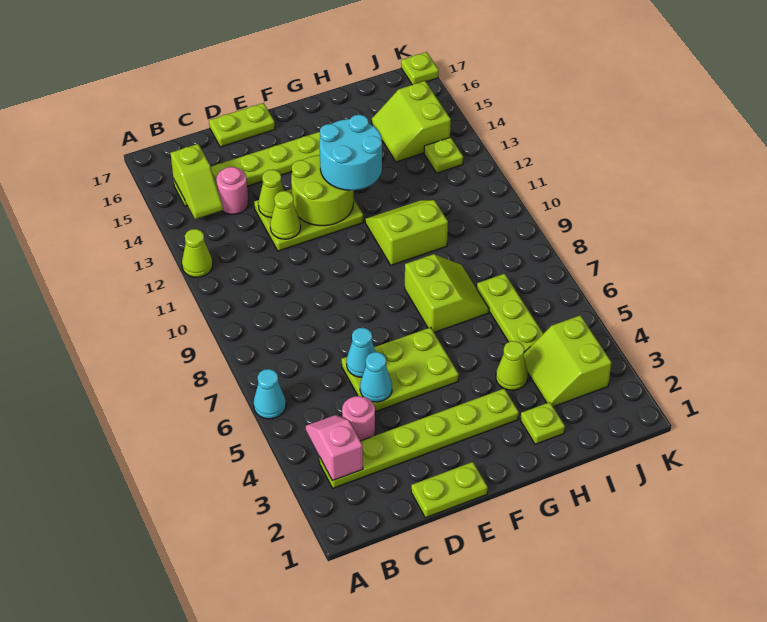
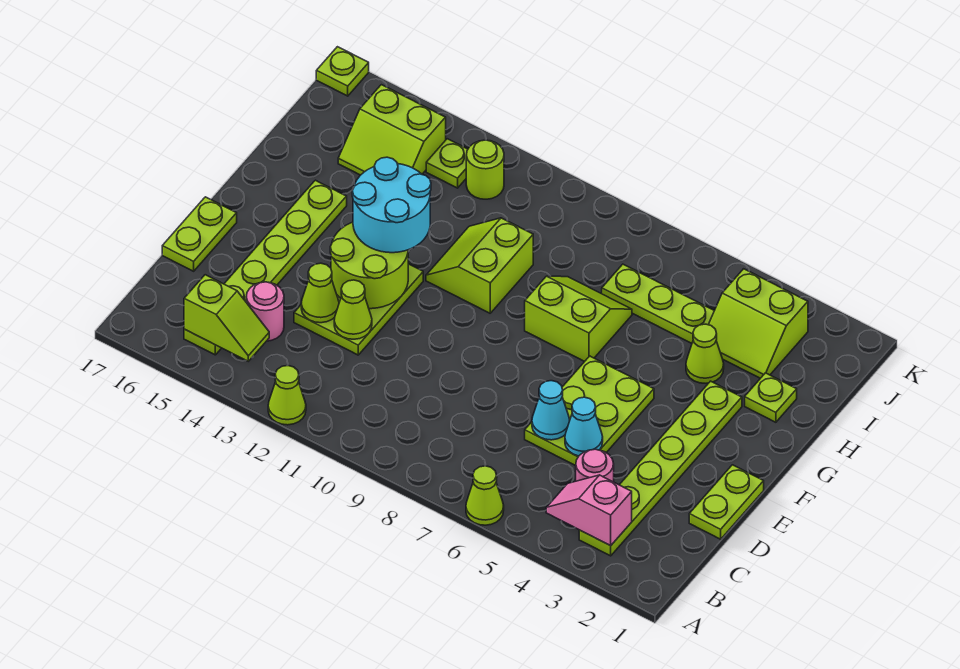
cyan cone A6 level 1 -> lime cone A6 level 1
none -> lime round brick J12 level 1

